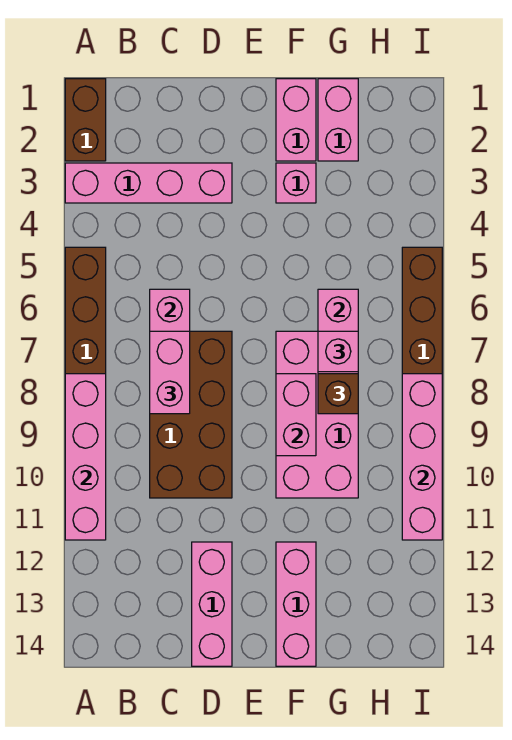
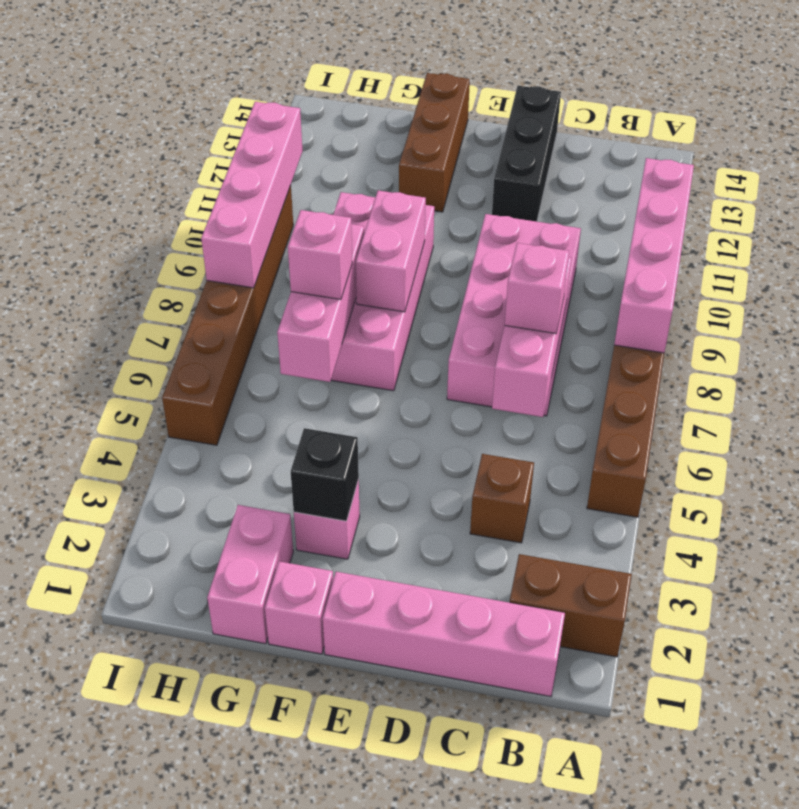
brown brick A1:A2 level 1 -> brown brick A2:B2 level 1
pink brick A3:D3 level 1 -> pink brick B1:E1 level 1
brown brick C7:D10 level 1 -> pink brick C7:D10 level 1
pink brick C7:C8 level 3 -> pink brick C7 level 3
pink brick D12:D14 level 1 -> black brick D12:D14 level 1
pink brick F1:F2 level 1 -> pink brick F1 level 1
none -> black brick F3 level 2
pink brick F12:F14 level 1 -> brown brick F12:F14 level 1
brown brick G8 level 3 -> brown brick C4 level 1

